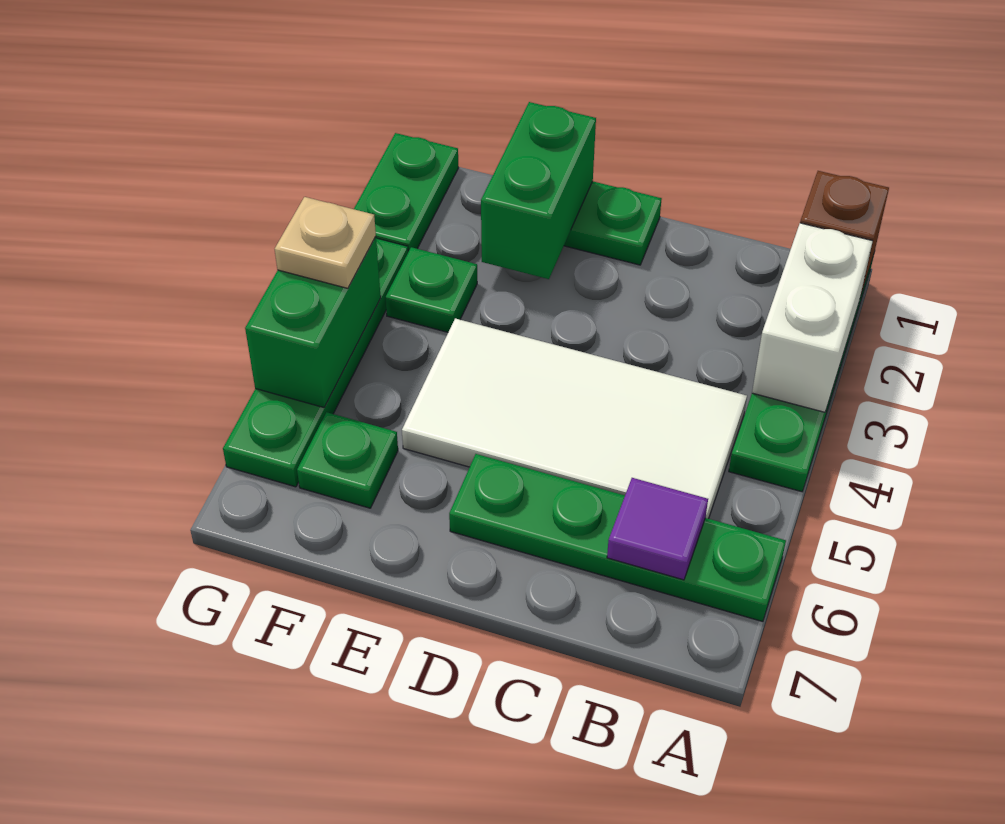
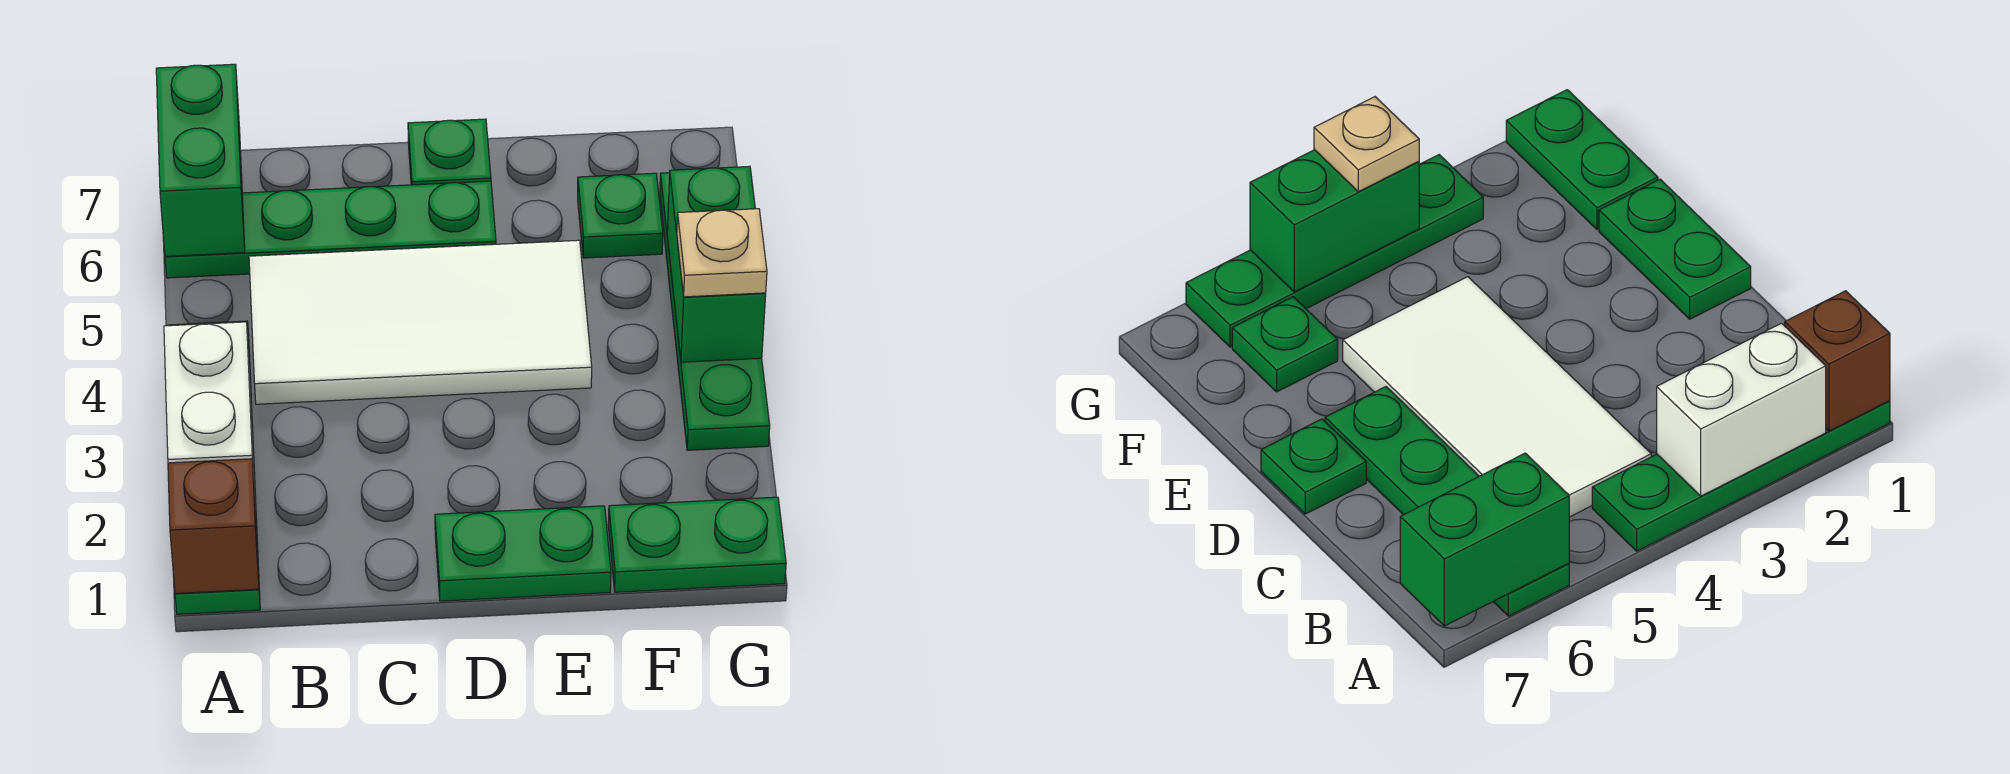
purple tile B6 level 2 -> none
green brick E1:E2 level 2 -> green brick A6:A7 level 2
green plate F3 level 1 -> green plate D7 level 1
green plate G1:G2 level 1 -> green plate F1:G1 level 1

